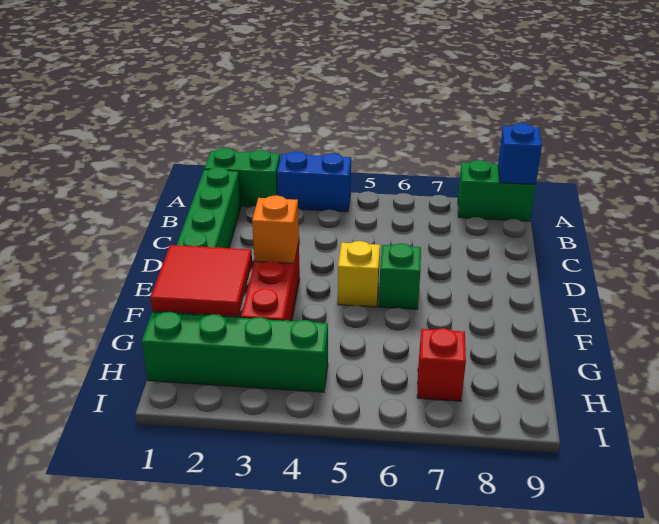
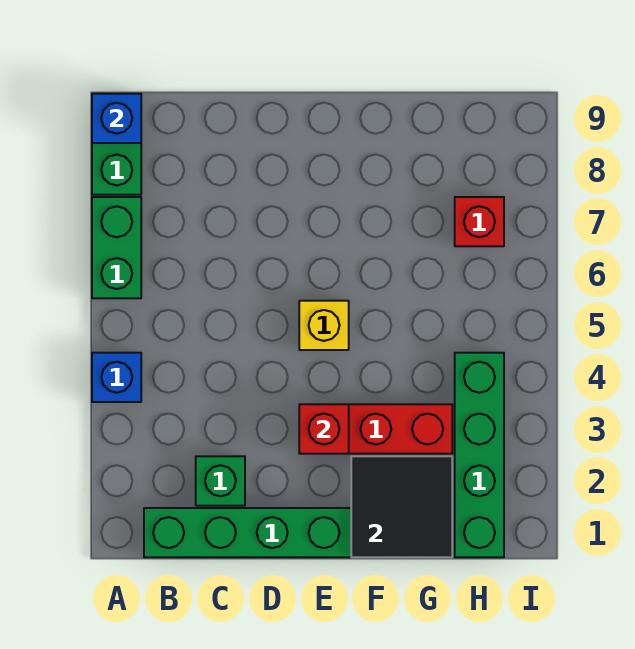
green brick A1:A2 level 1 -> green brick A6:A7 level 1
blue brick A3:A4 level 1 -> blue brick A4 level 1
orange brick E3 level 2 -> red brick E3 level 2
green brick E6 level 1 -> green brick C2 level 1
red tile F1:G2 level 2 -> black tile F1:G2 level 2

